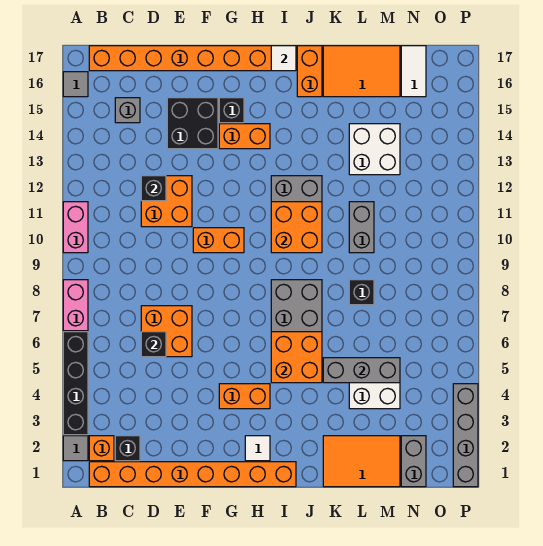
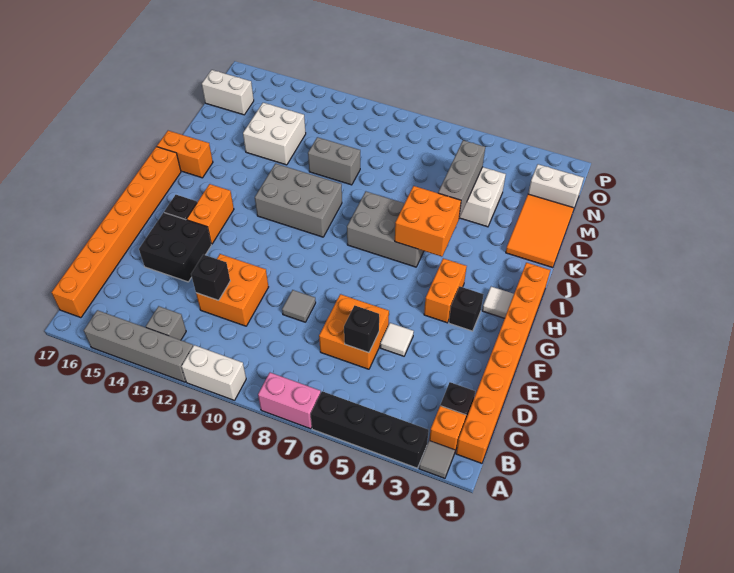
pink brick A10:A11 level 1 -> white brick A10:A11 level 1
grey tile A16 level 1 -> grey tile E9 level 1
grey brick C15 level 1 -> grey brick B13 level 1
orange brick F10:G10 level 1 -> none
orange brick I10:J11 level 2 -> none
white tile I17 level 2 -> white tile E5 level 1
orange tile K16:M17 level 1 -> none
black brick L8 level 1 -> black brick G3 level 1
grey brick N1:N2 level 1 -> white brick N1:N2 level 1
white tile N16:N17 level 1 -> white brick N16:N17 level 1
grey brick P1:P4 level 1 -> grey brick A12:A15 level 1

